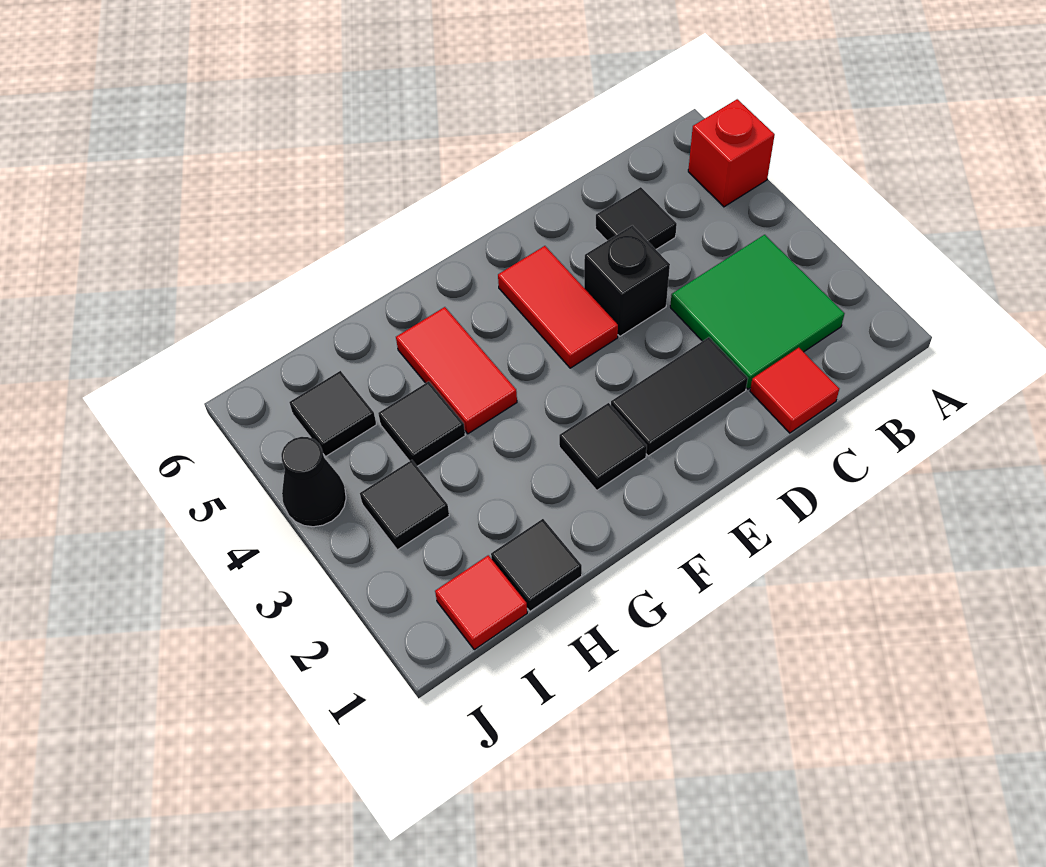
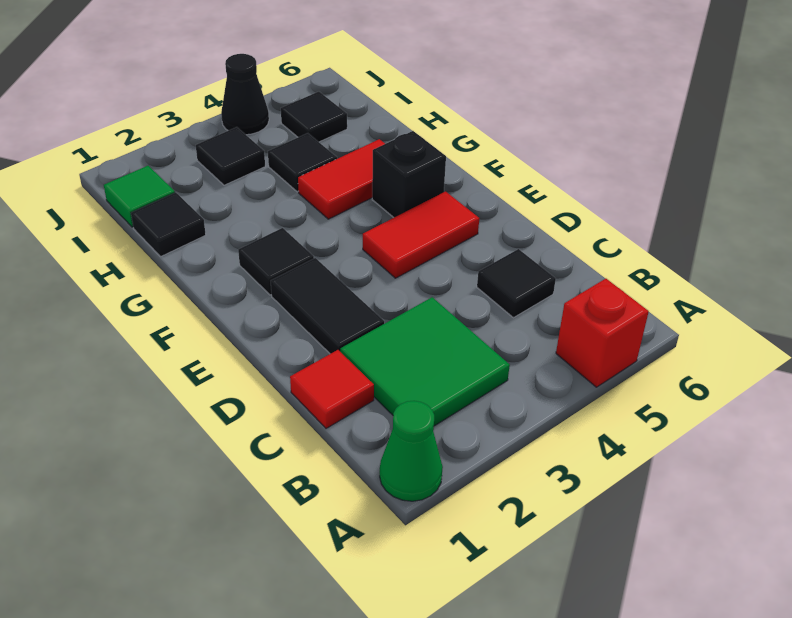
none -> green cone A1 level 1
black brick D4 level 1 -> black brick F5 level 1
red tile I1 level 1 -> green tile I1 level 1

